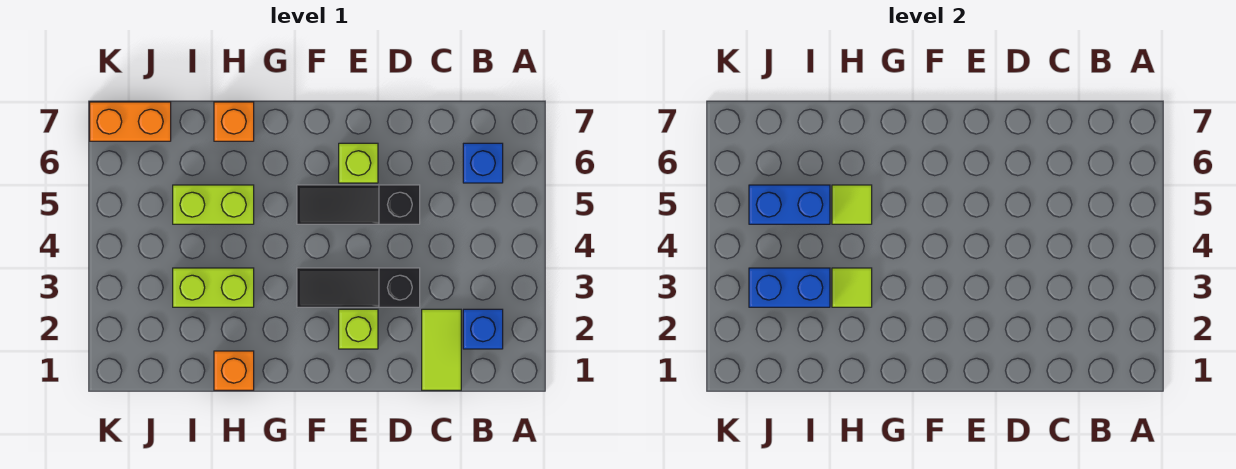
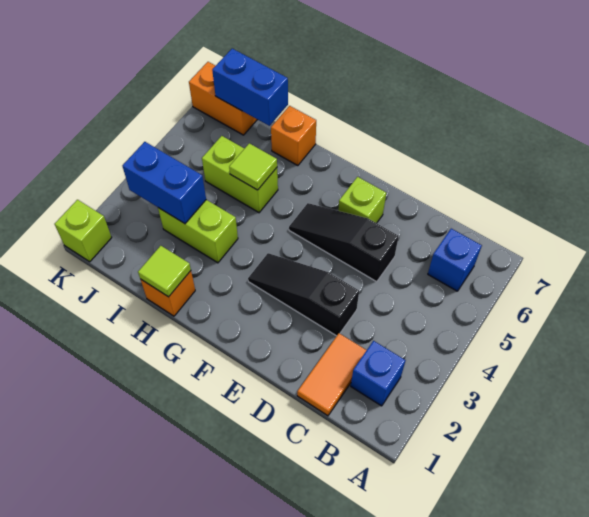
lime tile C1:C2 level 1 -> orange tile C1:C2 level 1
lime brick E2 level 1 -> lime brick K1 level 1
lime tile H3 level 2 -> lime tile H1 level 2
blue brick I5:J5 level 2 -> blue brick I7:J7 level 2

